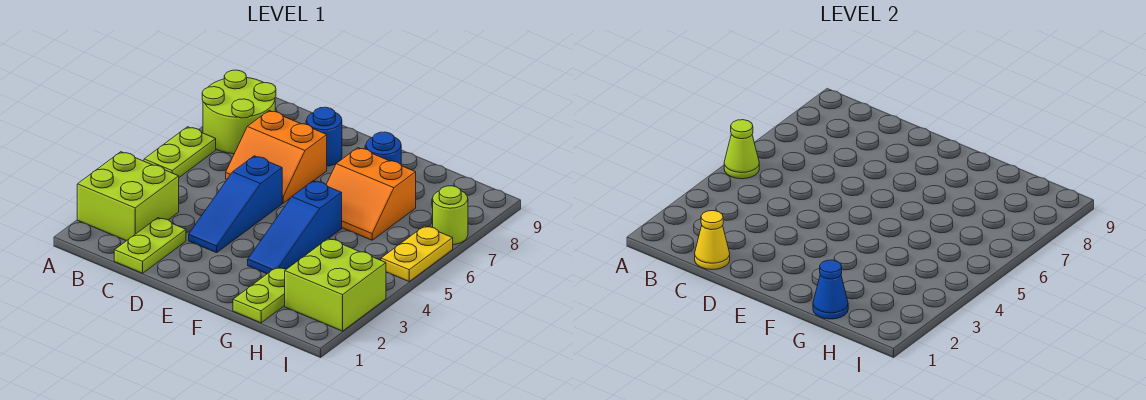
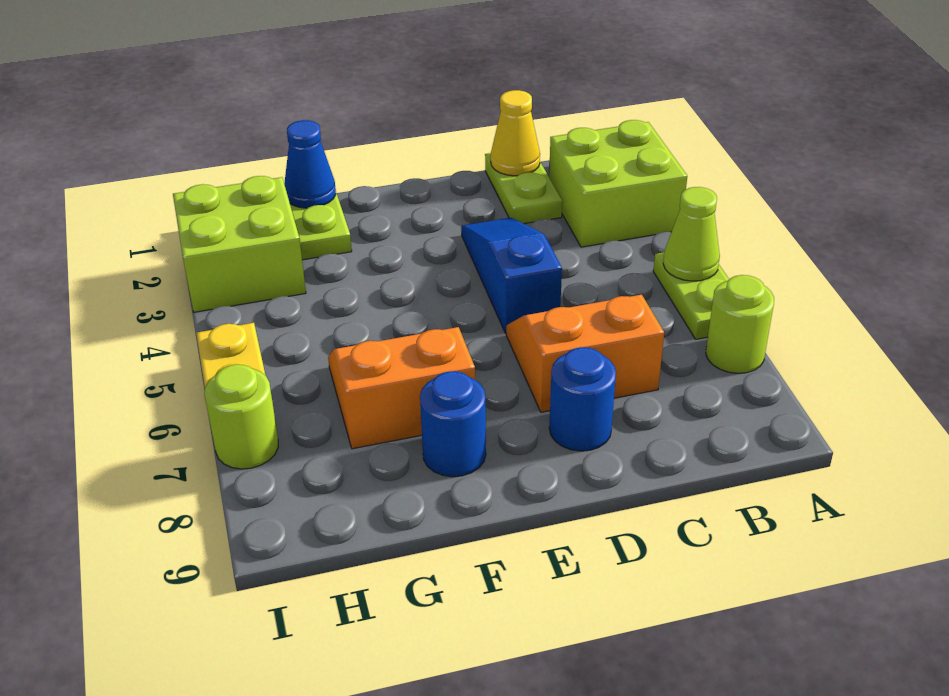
lime round brick A7:B8 level 1 -> lime round brick A7 level 1
blue slope F3:F5 level 1 top 5 -> none

